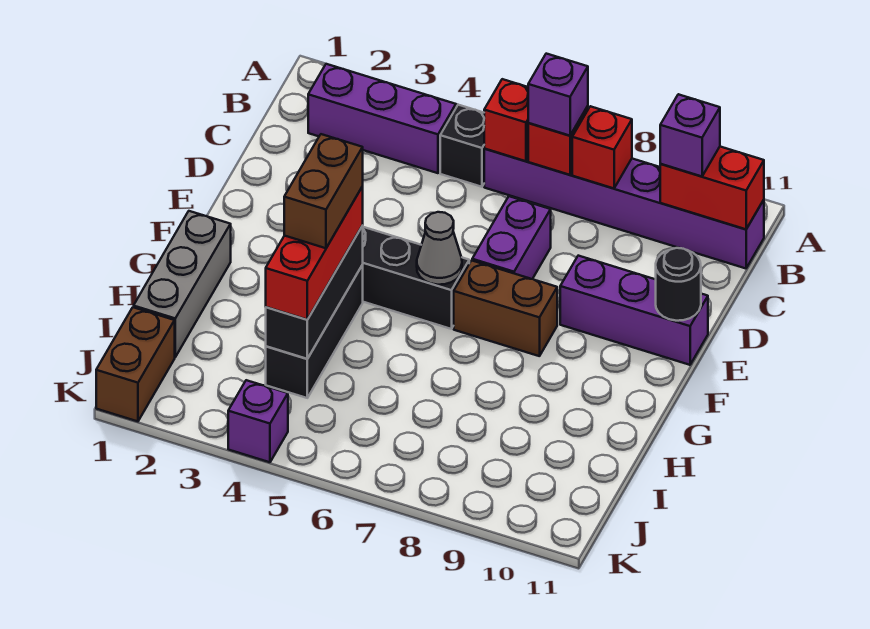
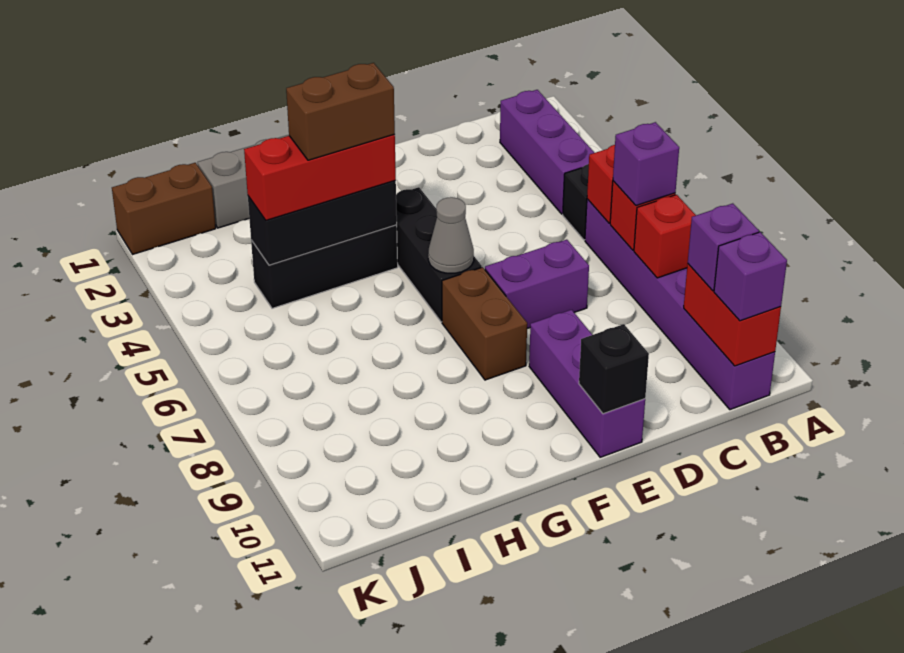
black round brick E11 level 2 -> black brick E11 level 2
purple brick K4 level 1 -> purple brick B11 level 3

